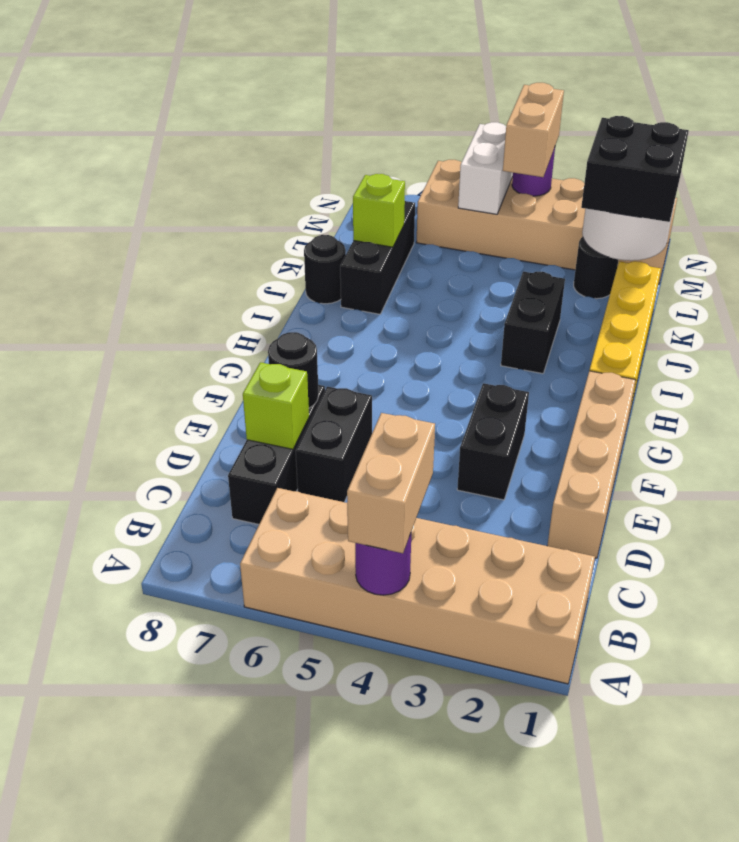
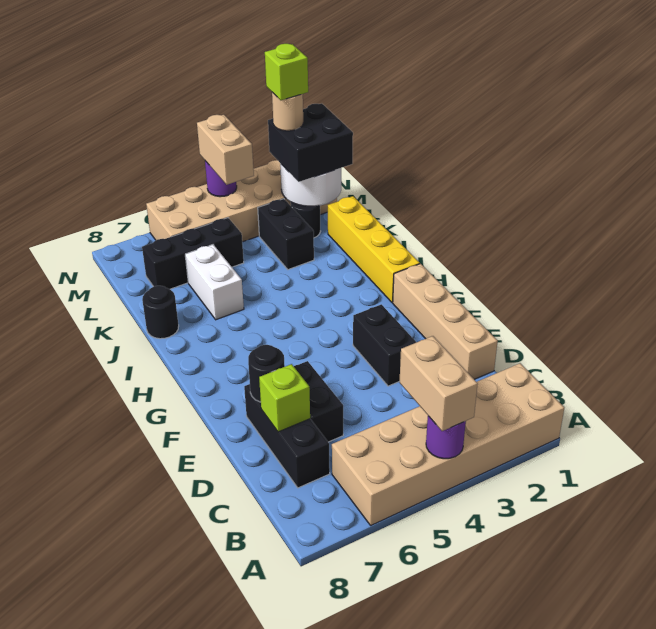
black brick I3:J3 level 1 -> black brick K3:L3 level 1
black brick J7:L7 level 1 -> black brick L5:L7 level 1
lime brick K7 level 2 -> lime brick M2 level 5
none -> tan round brick M2 level 4
white brick M5:N5 level 2 -> white brick J6:K6 level 1

